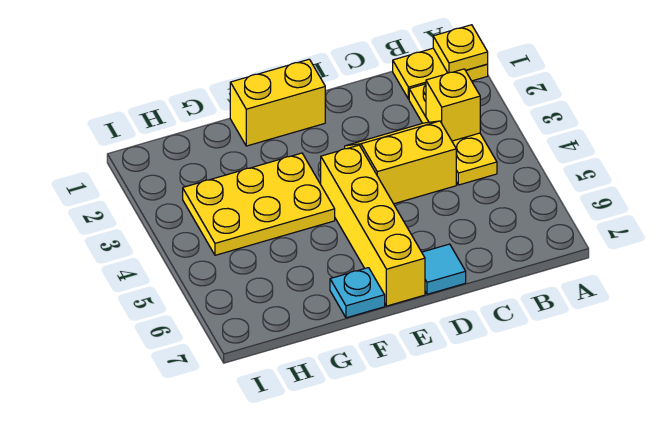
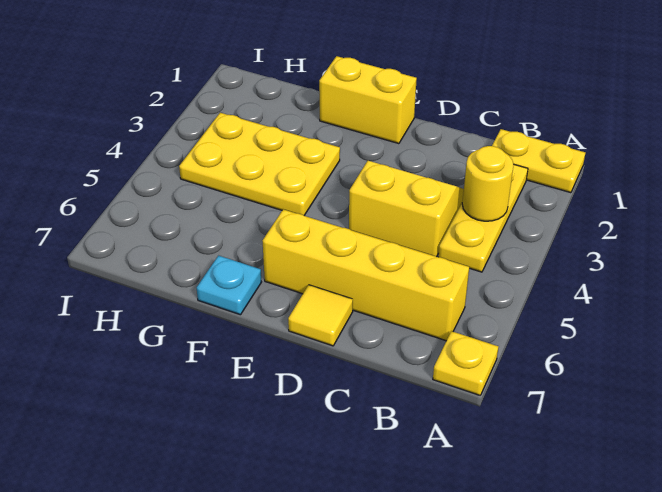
yellow plate A1 level 2 -> yellow plate A7 level 1
yellow brick B3 level 2 -> yellow round brick B3 level 2
cyan tile D7 level 1 -> yellow tile D7 level 1
yellow brick E4:E7 level 1 -> yellow brick B6:E6 level 1

